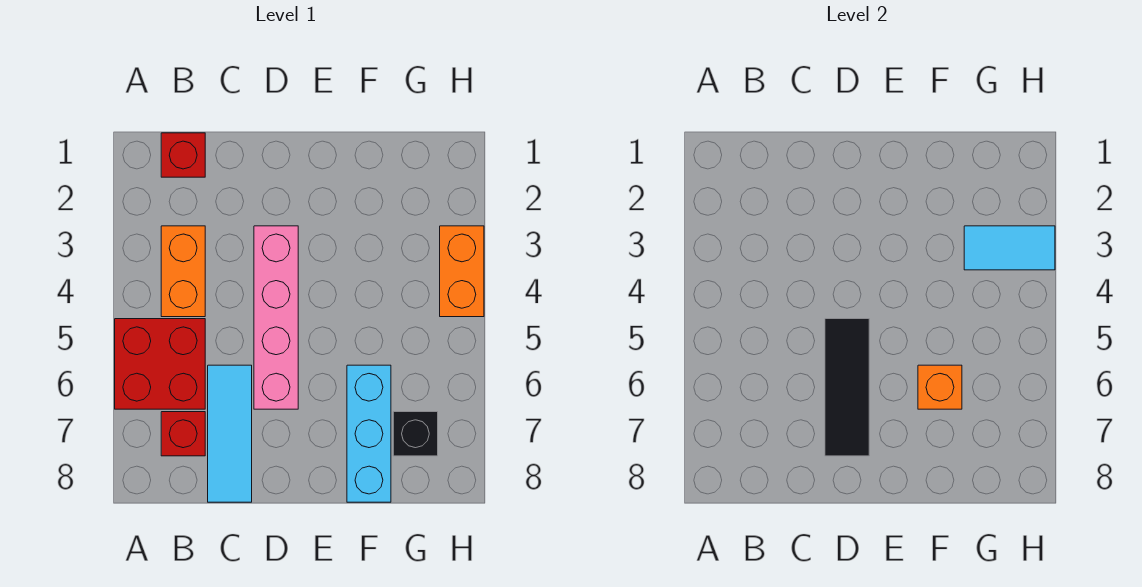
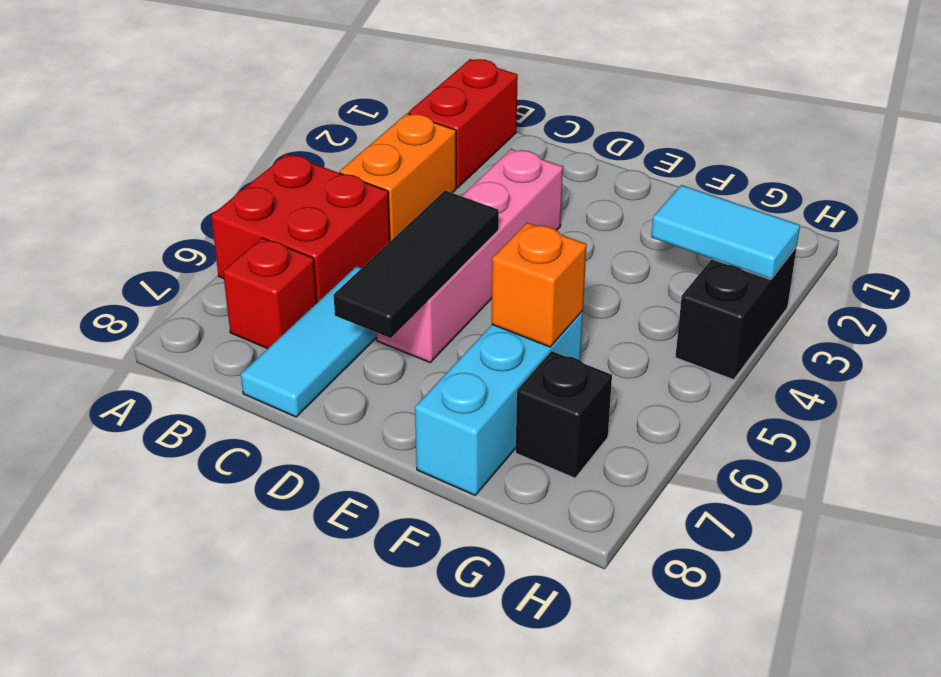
red brick B1 level 1 -> red brick B1:B2 level 1
orange brick H3:H4 level 1 -> black brick H3:H4 level 1

